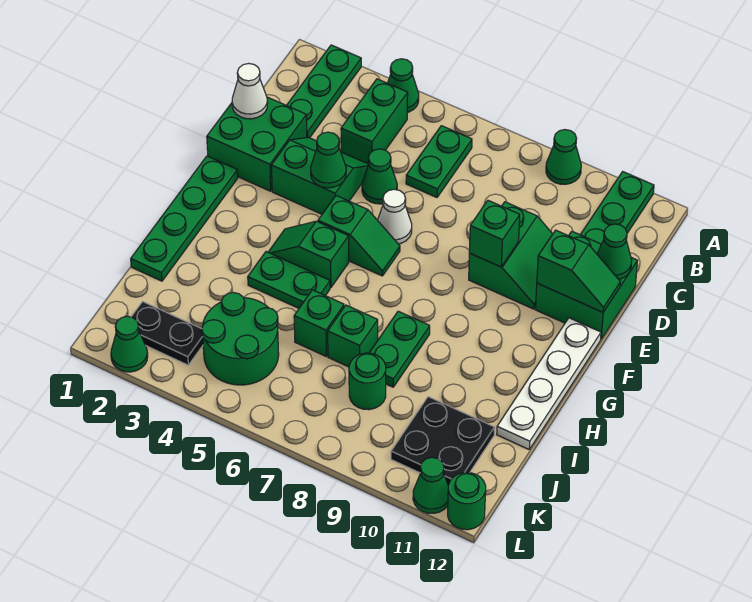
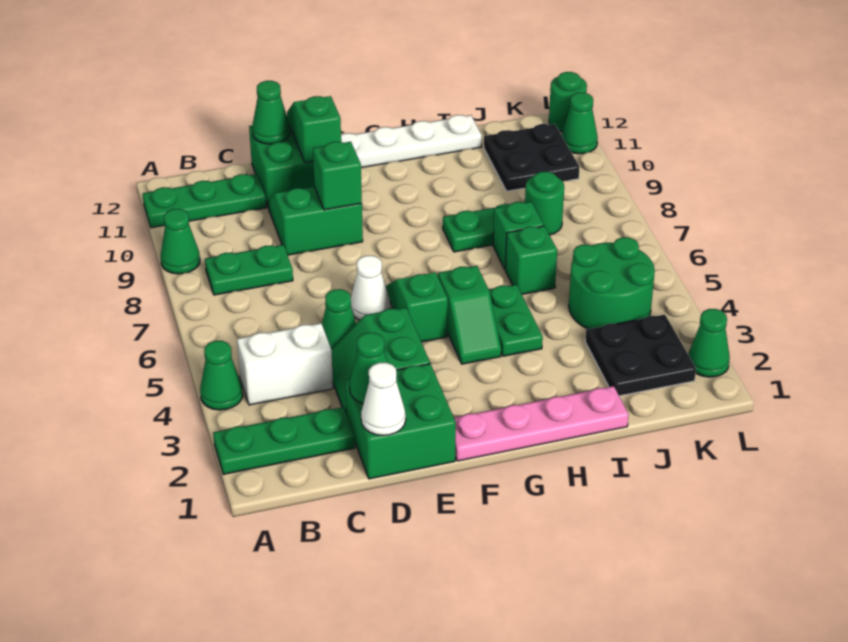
green brick B4:C4 level 1 -> white brick B4:C4 level 1
green plate B6:C6 level 1 -> green plate B8:C8 level 1
green cone E4 level 2 -> green cone D2 level 2
green plate F1:I1 level 1 -> pink plate F1:I1 level 1
black plate K2:K3 level 1 -> black plate J2:K3 level 1

